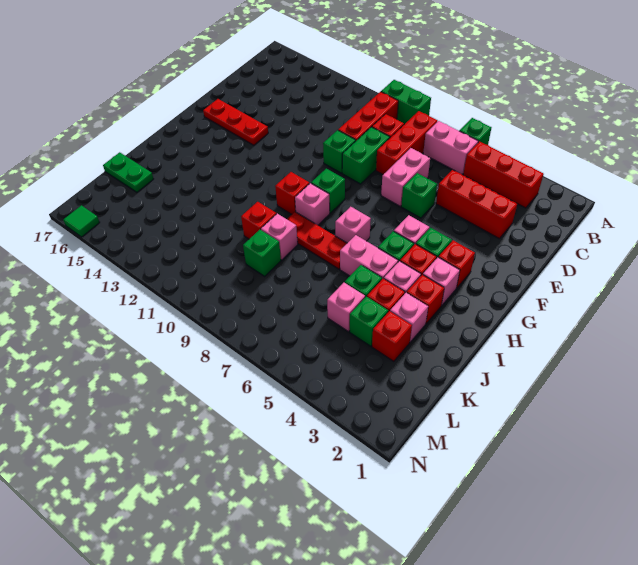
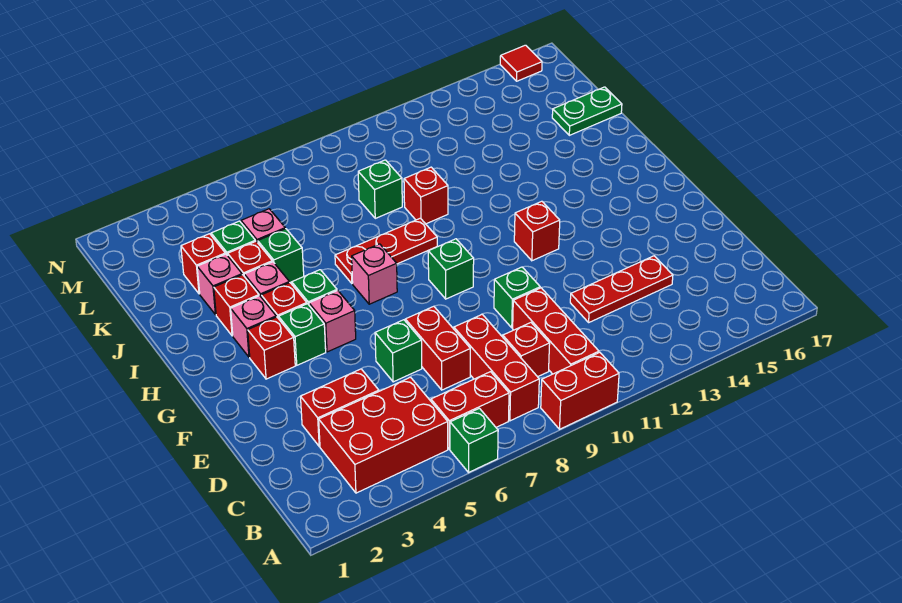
green brick A9:A10 level 1 -> red brick A9:A10 level 1
red brick B3:B5 level 1 -> red brick B3:C5 level 1
pink brick B6:B7 level 1 -> red brick B6:B7 level 1
red brick D3:D5 level 1 -> red brick D3:D4 level 1
pink brick D7:E7 level 1 -> red brick D7:E7 level 1
green brick D9:E9 level 1 -> none
red plate F14:F16 level 1 -> red plate D12:D14 level 1
pink brick H9 level 1 -> none
red brick H10 level 1 -> red brick G12 level 1
pink brick I5:I6 level 1 -> none
pink brick J9 level 1 -> none
green tile N16 level 1 -> red tile N16 level 1

